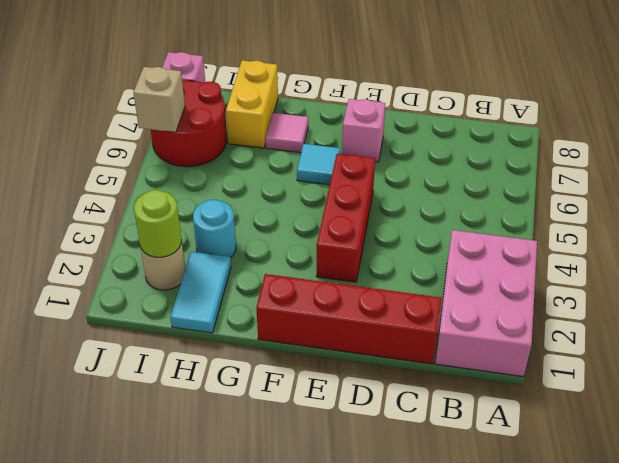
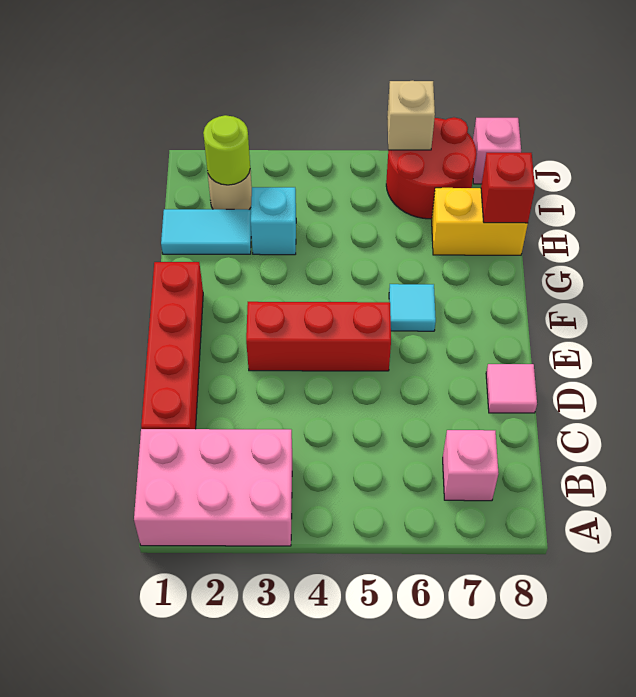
pink brick E7 level 1 -> pink brick B7 level 1
pink tile G7 level 1 -> pink tile D8 level 1
cyan round brick H3 level 1 -> cyan brick H3 level 1
none -> red brick H8 level 2

